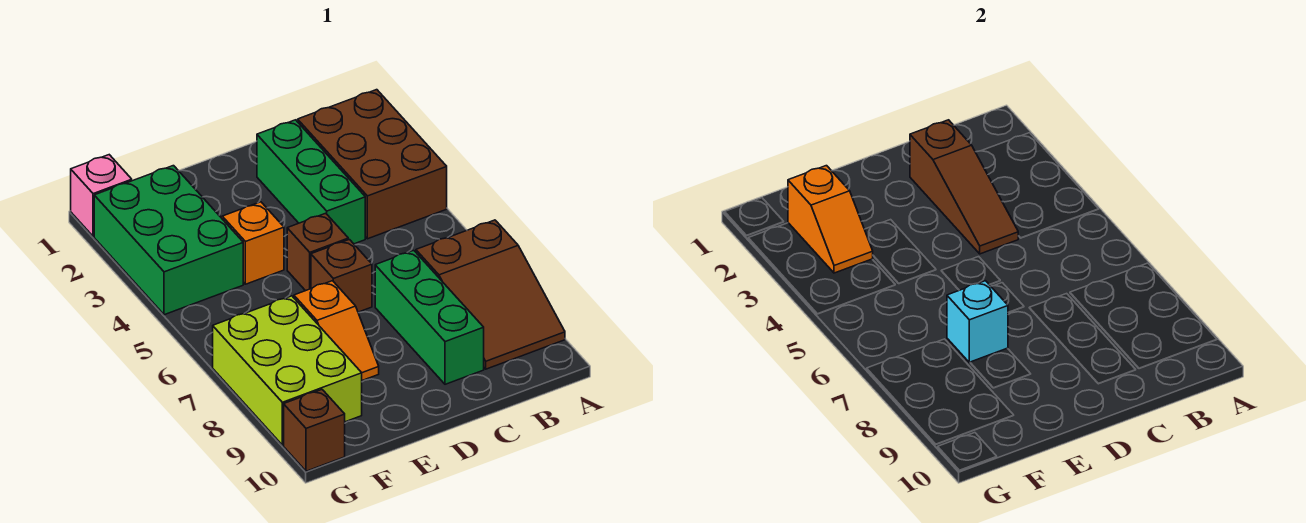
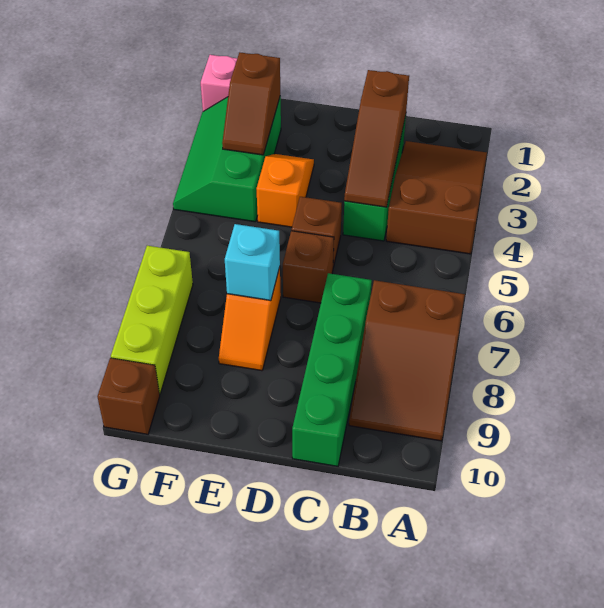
brown brick A2:B4 level 1 -> brown slope A2:B4 level 1 top 4
green brick C7:C9 level 1 -> green brick C7:C10 level 1
green brick F2:G4 level 1 -> green slope F2:G4 level 1 top F
orange slope F2:F3 level 2 top 2 -> brown slope F2:F3 level 2 top 2
lime brick F7:G9 level 1 -> lime brick G7:G9 level 1

